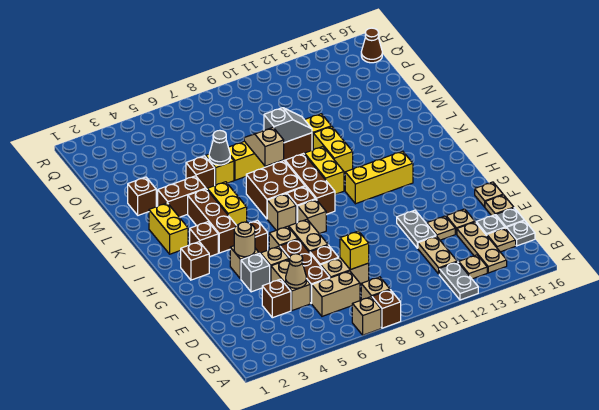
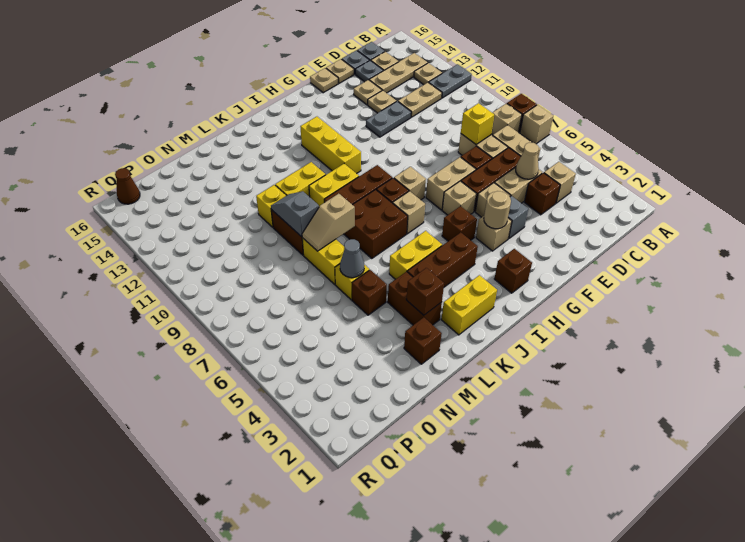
none -> tan brick C4 level 1
brown brick I3 level 1 -> brown brick L3 level 2

